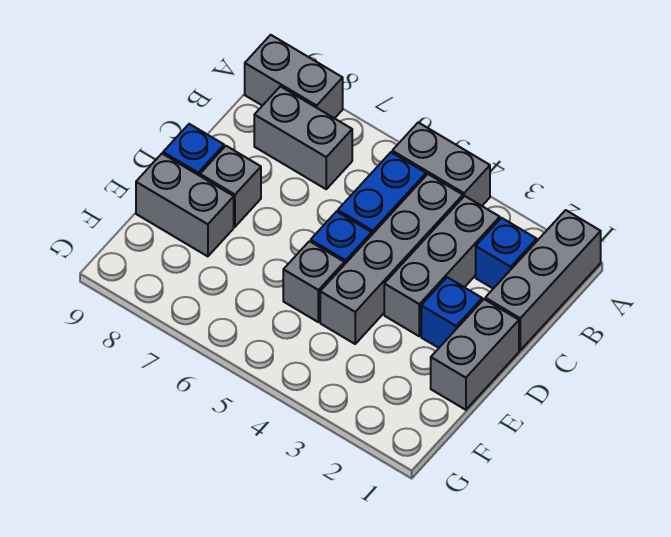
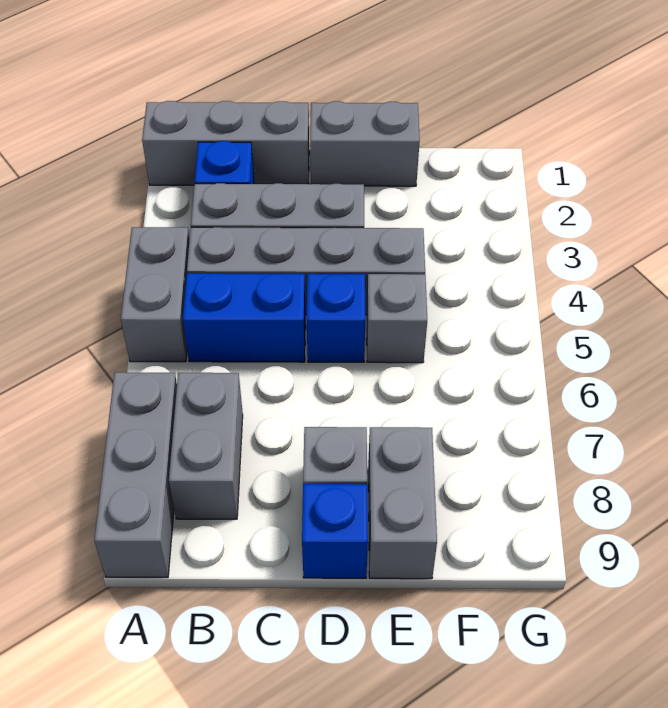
grey brick A8:A9 level 1 -> grey brick A7:A9 level 1
blue brick D2 level 1 -> none

